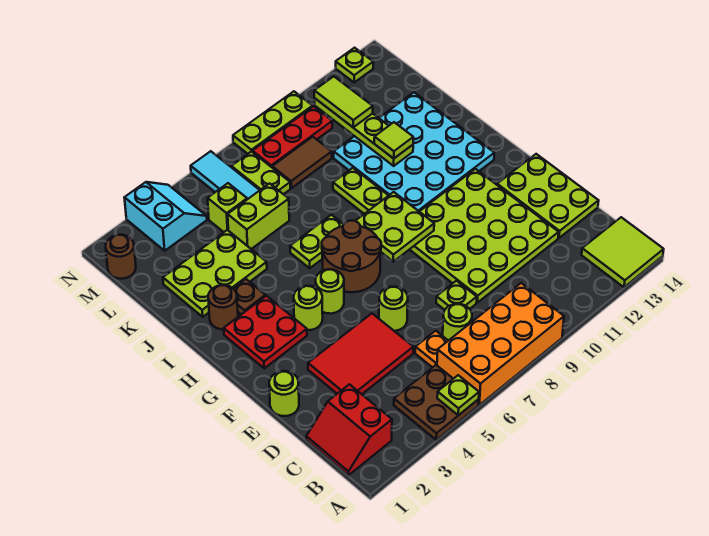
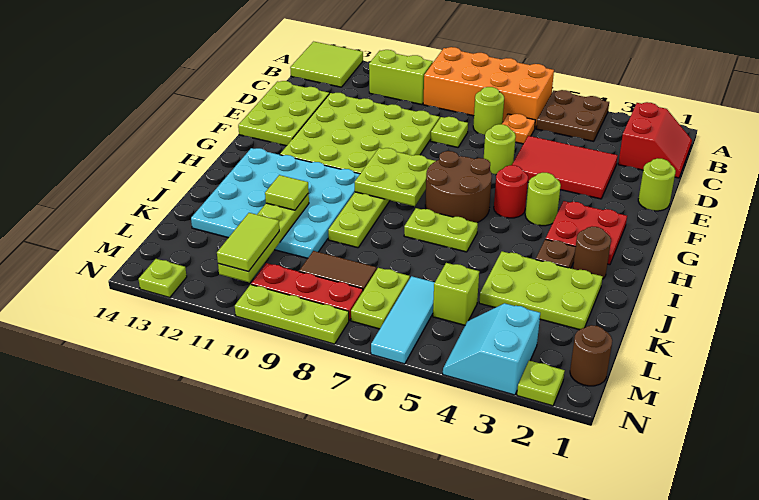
lime plate A5 level 2 -> lime plate N2 level 1
lime round brick G5 level 1 -> red round brick G5 level 1
lime brick K5:K6 level 1 -> lime brick B10:B11 level 1

